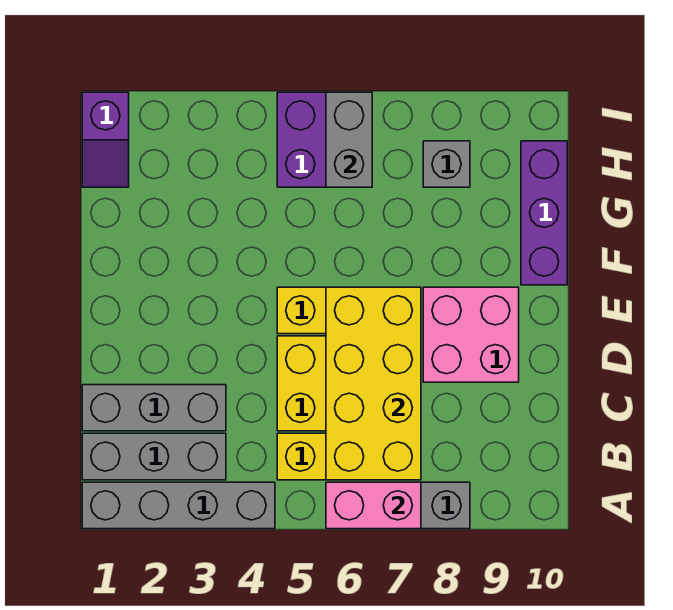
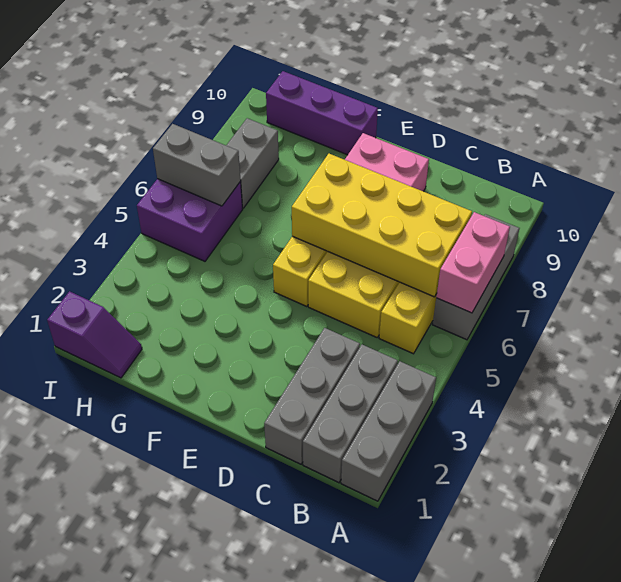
grey brick A1:A4 level 1 -> grey brick A1:A3 level 1
grey brick H8 level 1 -> grey brick H7:H8 level 1

